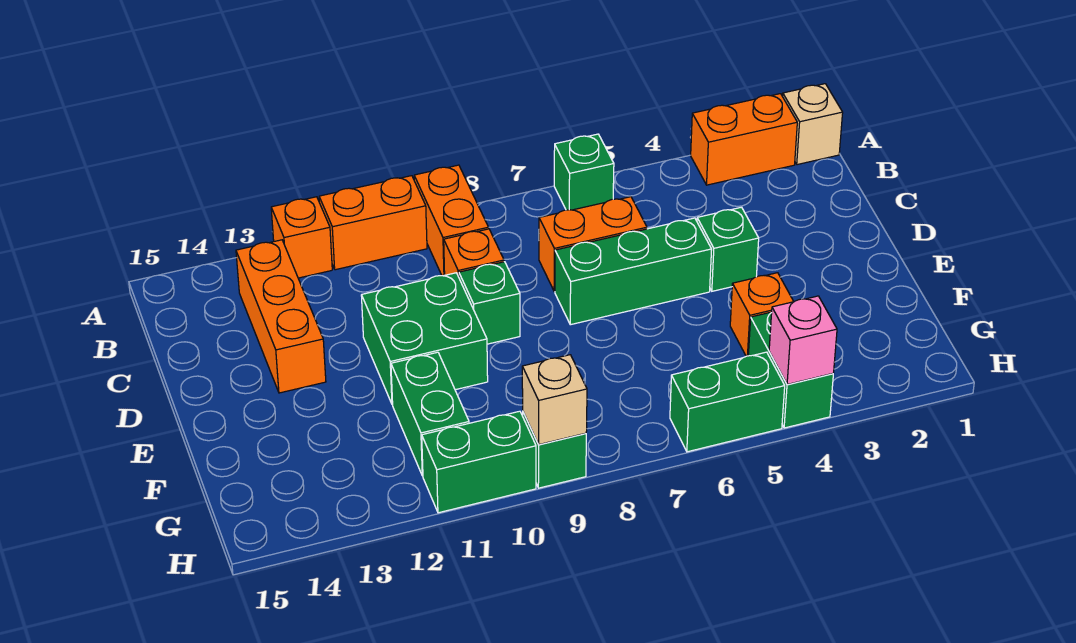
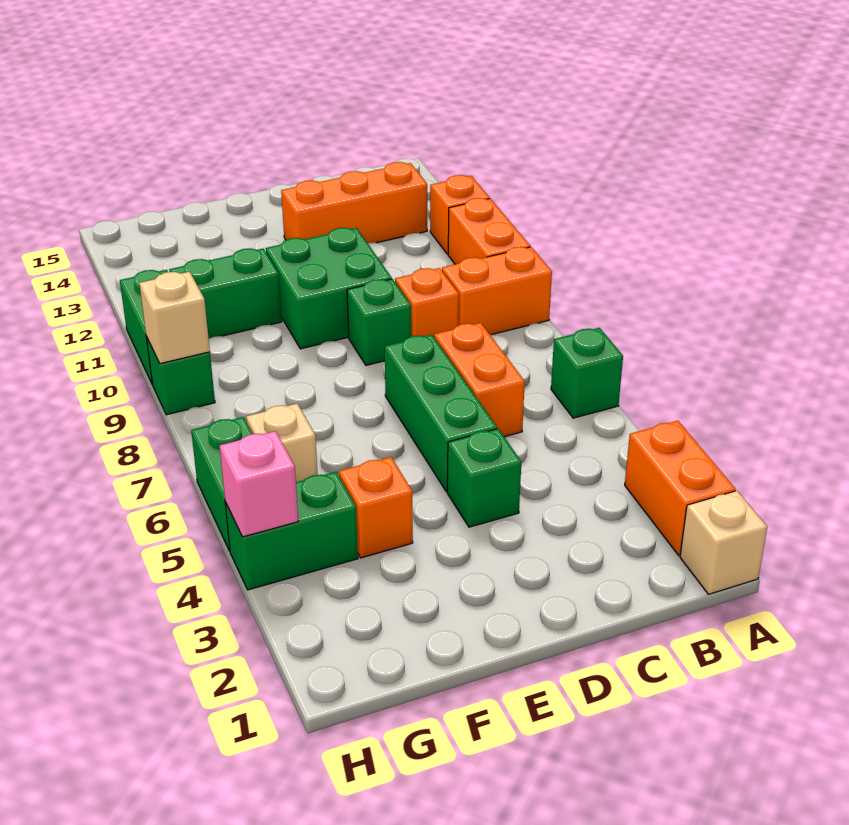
none -> tan brick G6 level 1

